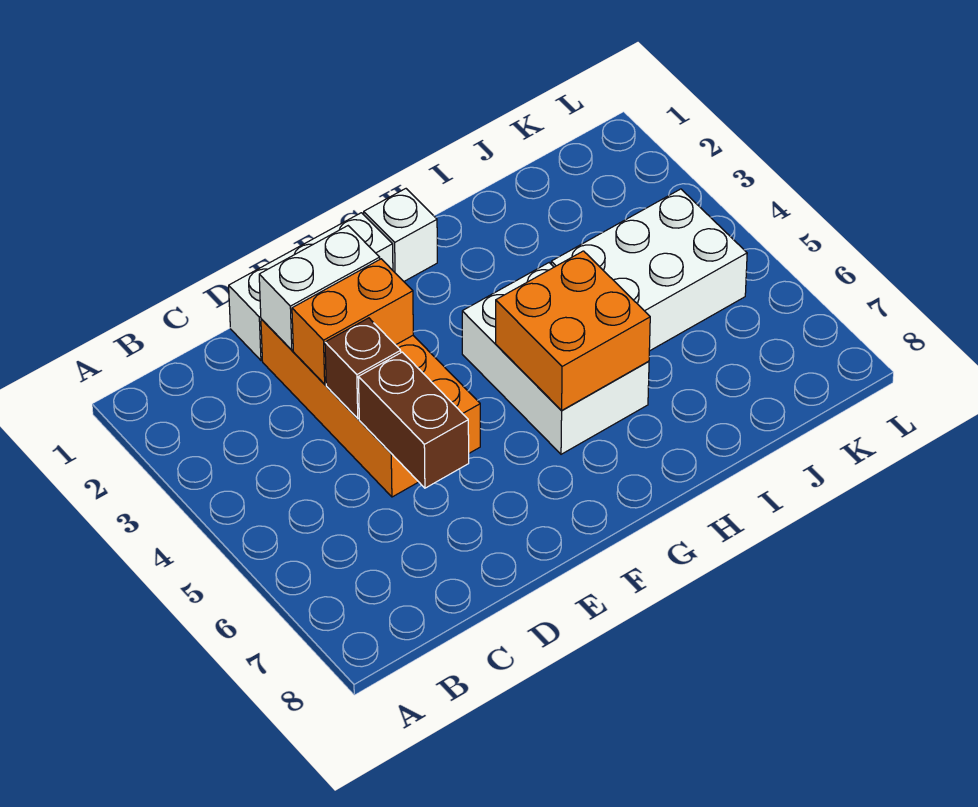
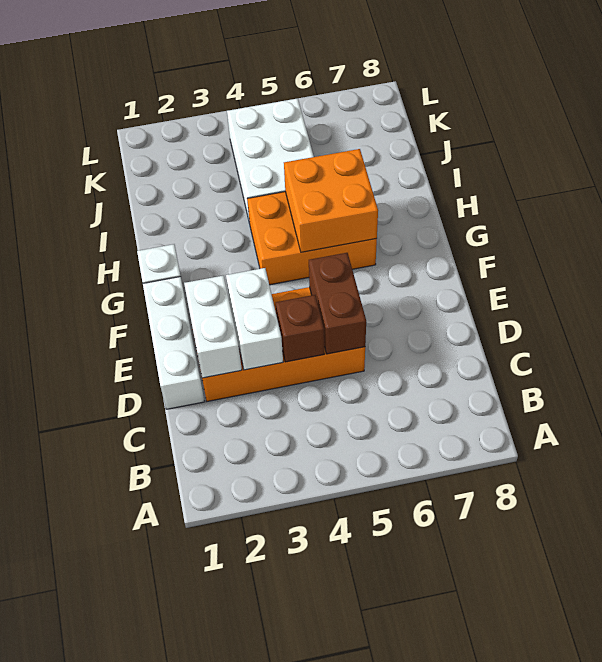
orange brick D3:E3 level 2 -> white brick D3:E3 level 2
brown brick D5:D6 level 2 -> brown brick D5:E5 level 2
white brick G4:H6 level 1 -> orange brick G4:H6 level 1

